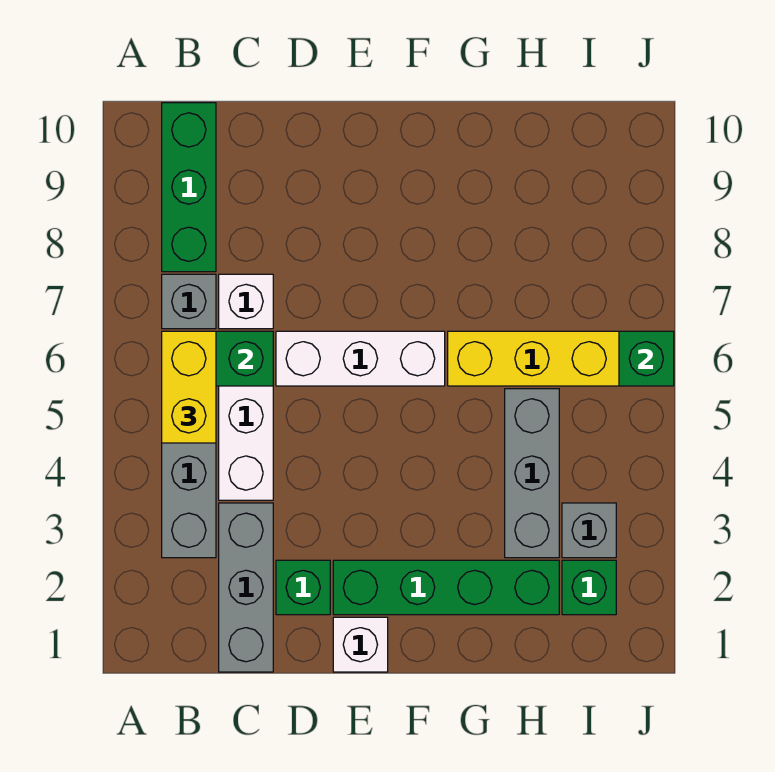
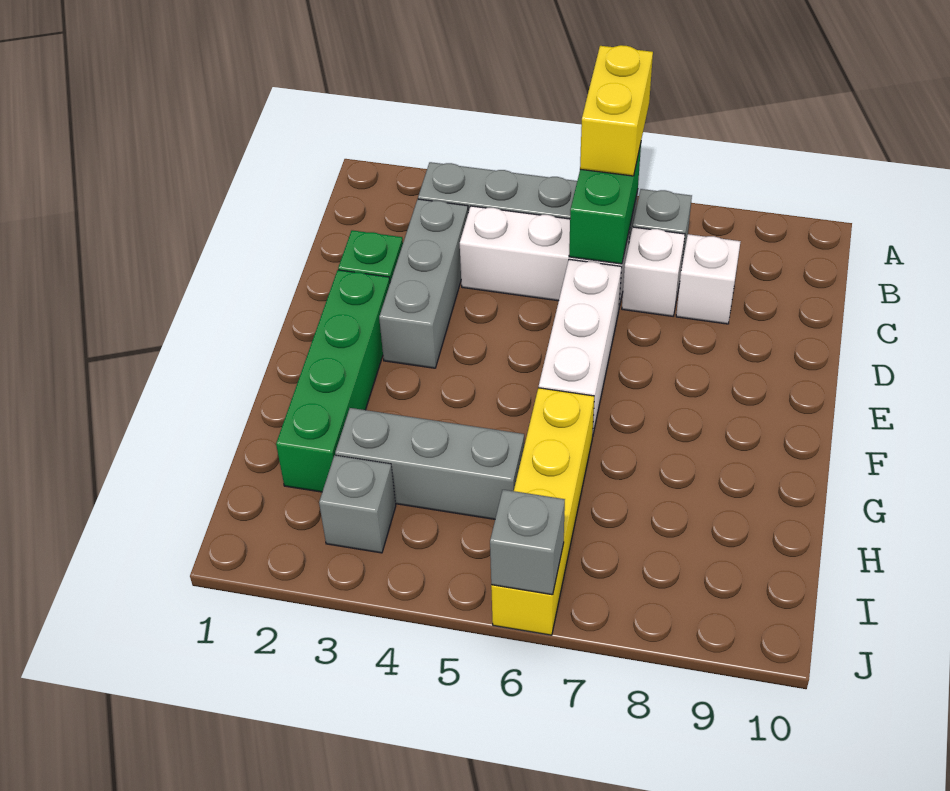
yellow brick B5:B6 level 3 -> yellow brick A6:B6 level 3
green brick B8:B10 level 1 -> none
grey brick C1:C3 level 1 -> grey brick C3:E3 level 1
white brick E1 level 1 -> white brick C8 level 1
green brick I2 level 1 -> none
green brick J6 level 2 -> grey brick J6 level 2

